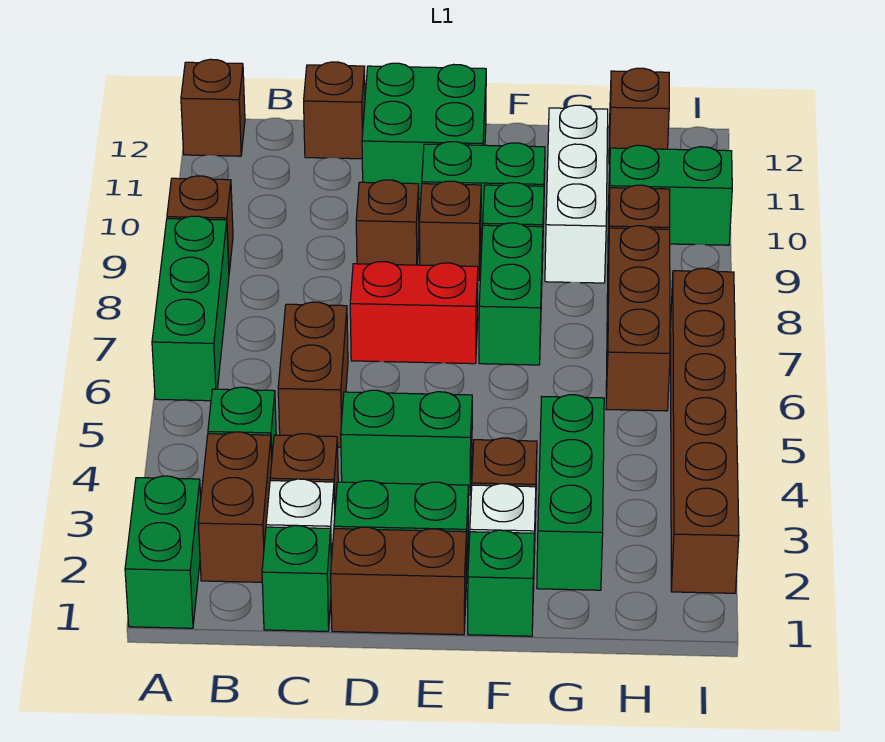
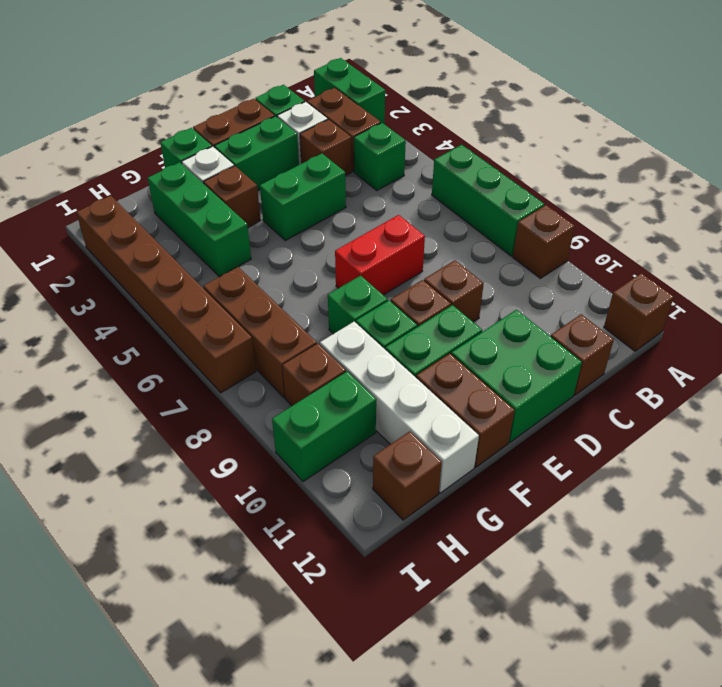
brown brick C5:C6 level 1 -> brown brick F11:F12 level 1
green brick F7:F8 level 1 -> green brick F8 level 1
white brick G9:G11 level 1 -> white brick G9:G12 level 1

